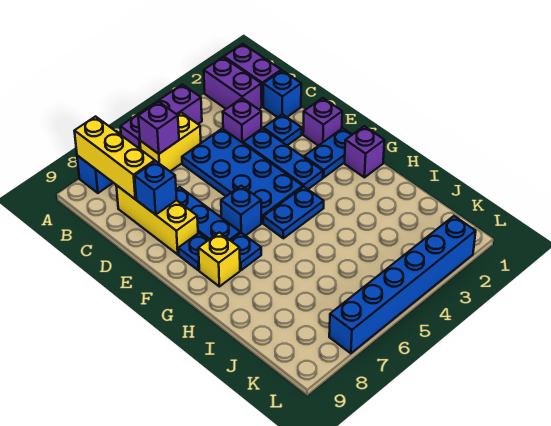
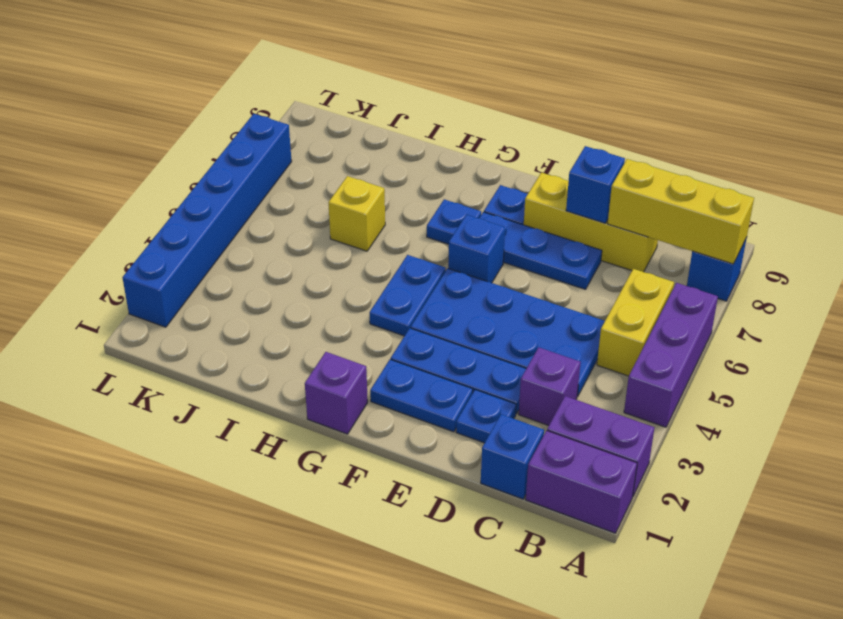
purple brick B6 level 2 -> none
purple brick E1 level 1 -> none
blue plate F1:F2 level 1 -> blue plate E2:F2 level 1
yellow brick G8 level 1 -> yellow brick I6 level 1

